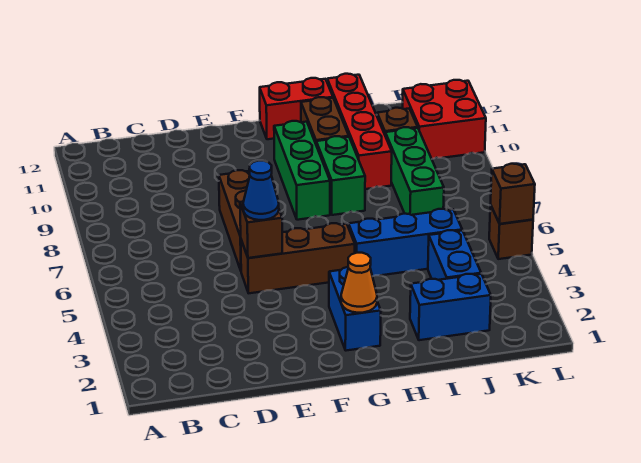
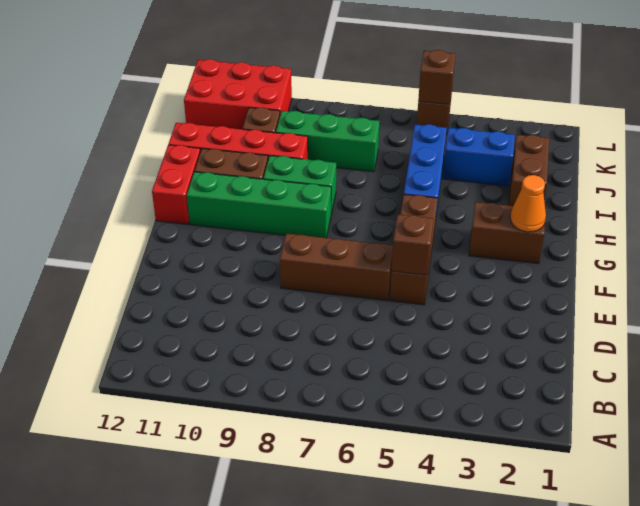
blue cone E5 level 3 -> none
blue brick G2:G3 level 1 -> brown brick G2:G3 level 1
green brick G8:G10 level 1 -> green brick G8:G11 level 1
blue brick I2:J2 level 1 -> brown brick I2:J2 level 1
red brick K10:L11 level 1 -> red brick K10:L12 level 1

